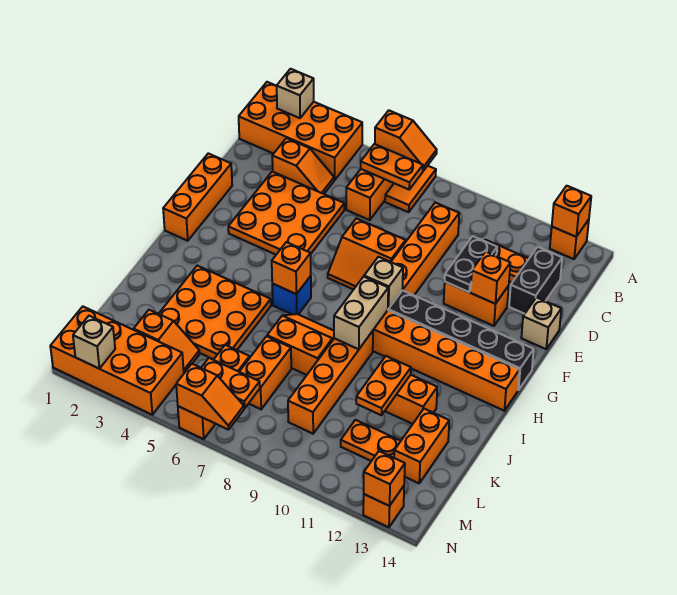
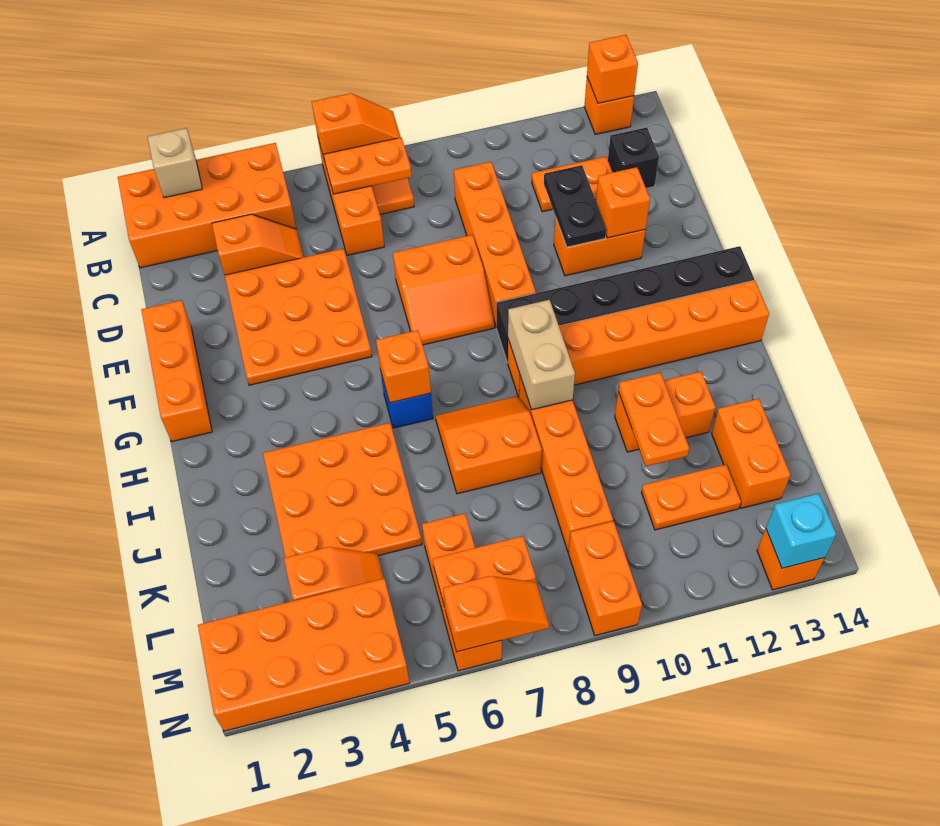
black brick C13:D13 level 1 -> black brick C13 level 1
tan brick E14 level 1 -> none
tan brick G9 level 2 -> none
orange brick K7:L7 level 1 -> orange brick M9:N9 level 1
tan brick N2 level 2 -> none
orange brick N13 level 2 -> cyan brick N13 level 2

